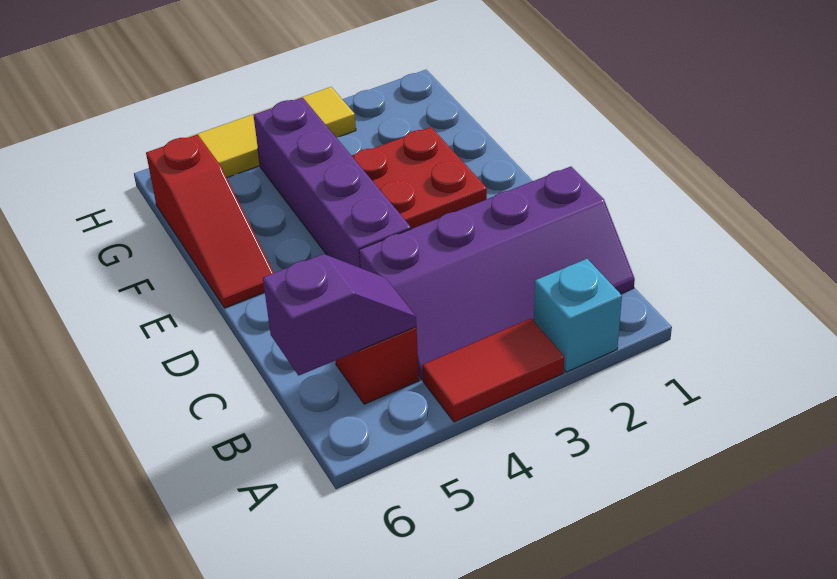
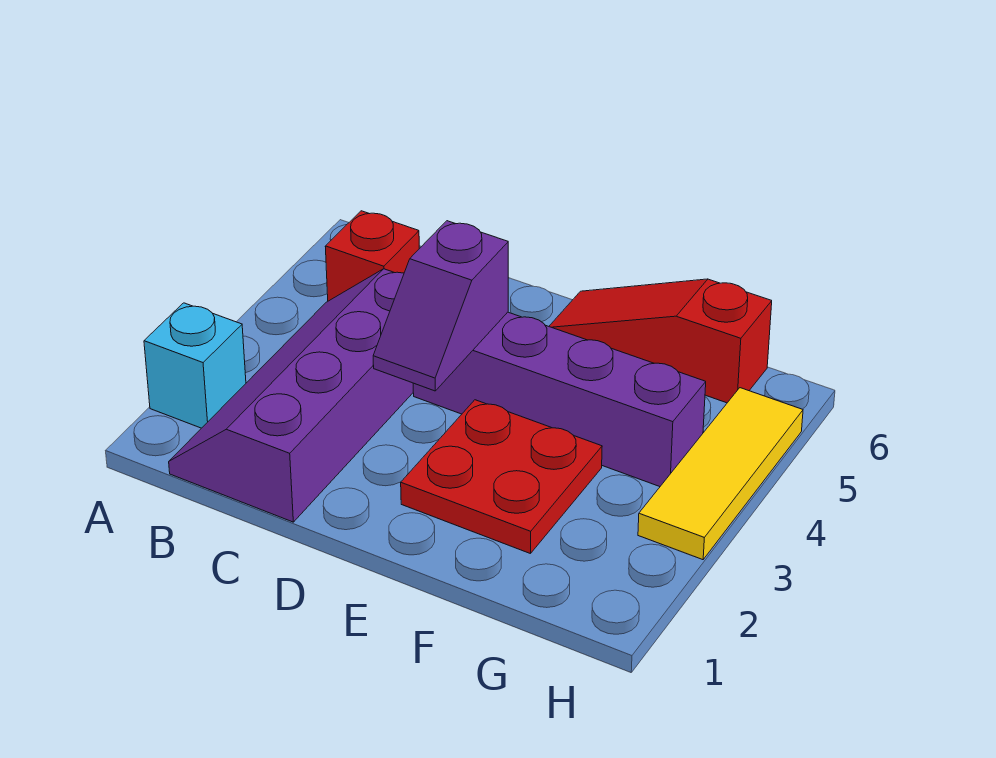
red tile A3:A4 level 1 -> none
purple slope B5:B6 level 2 top 6 -> purple slope D3:D4 level 2 top 4

